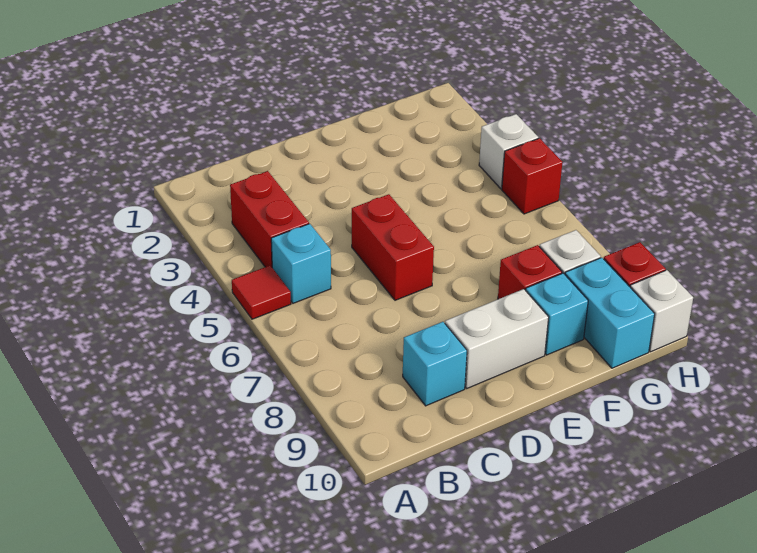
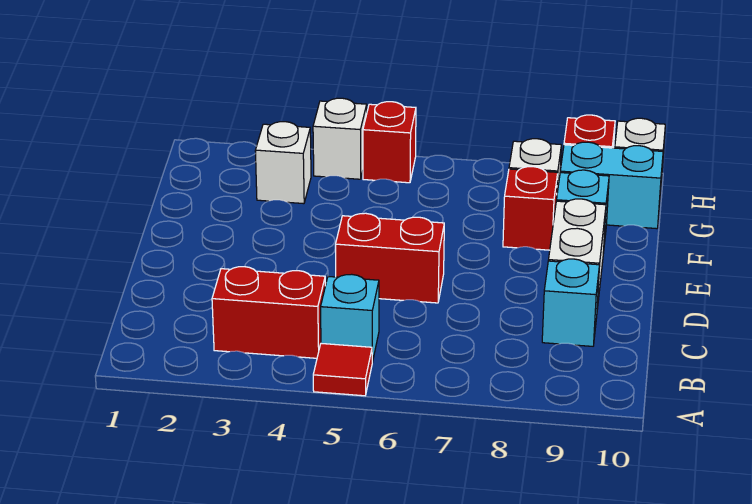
none -> white brick G3 level 1

